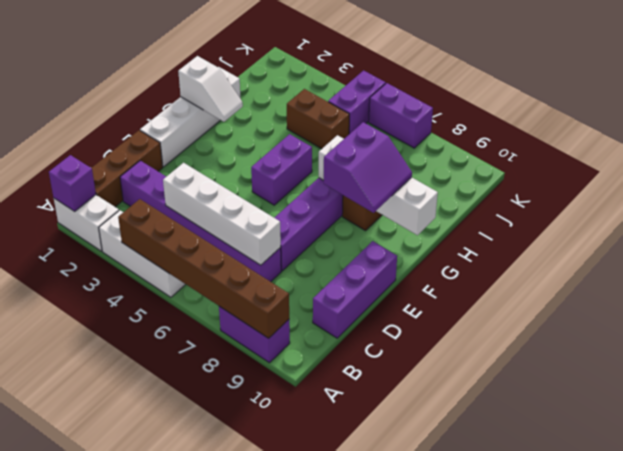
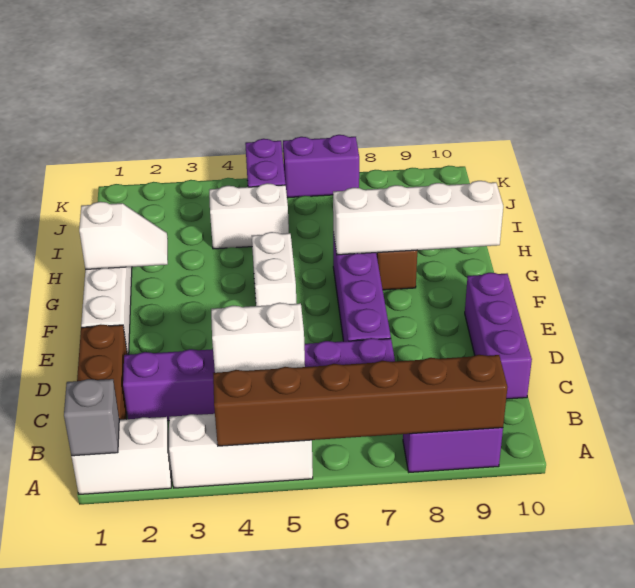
purple brick A1 level 2 -> grey brick A1 level 2
white brick C4:C7 level 2 -> white brick C4:C5 level 2
purple brick F5:G5 level 1 -> white brick F5:G5 level 1
purple slope F8:G9 level 3 top 8 -> none
brown brick I4:I5 level 1 -> white brick I4:I5 level 1

